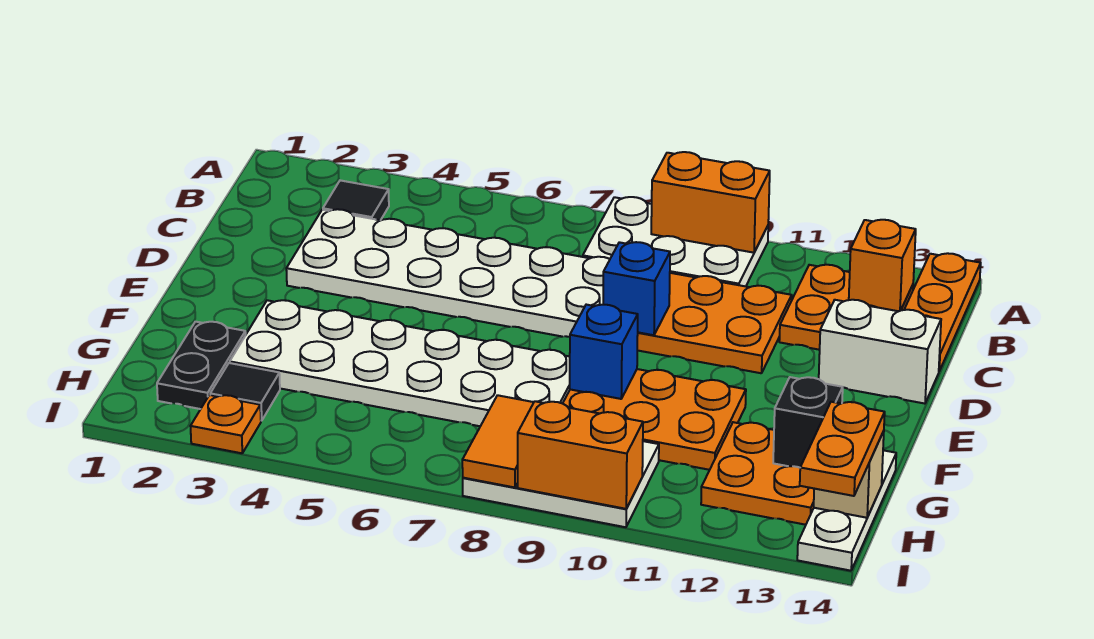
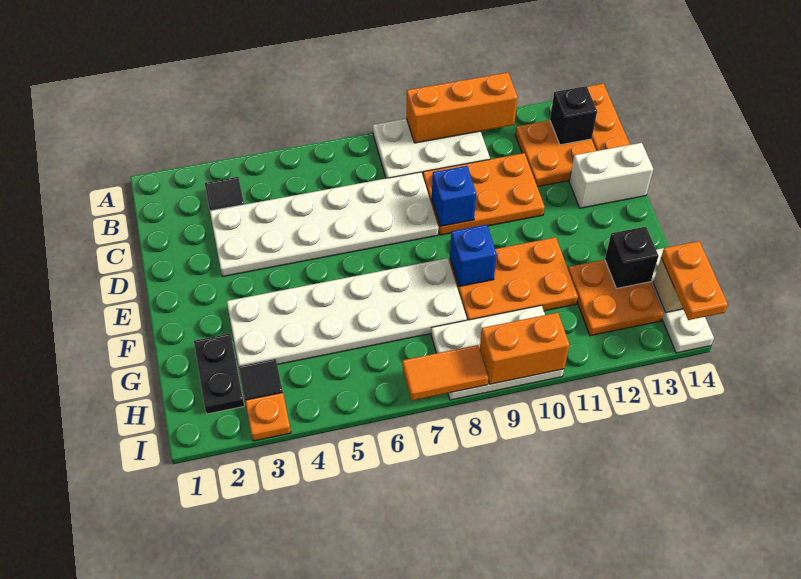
orange brick A9:A10 level 2 -> orange brick A9:A11 level 2
orange brick B13 level 2 -> black brick B13 level 2
orange tile H8:I8 level 2 -> orange tile I7:I8 level 2

